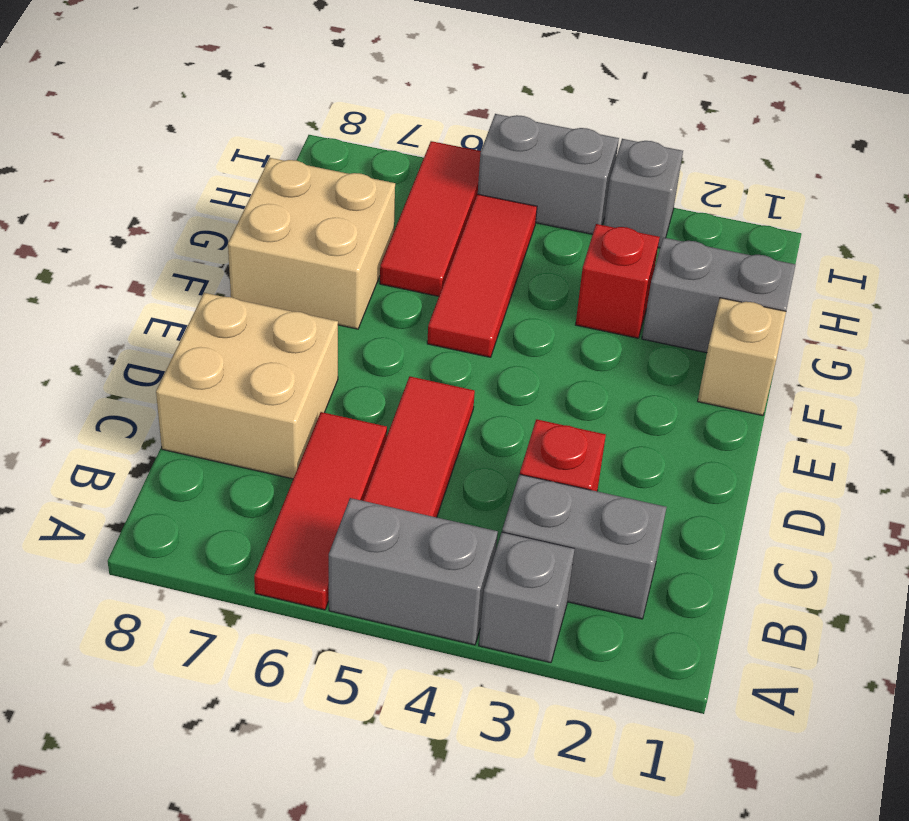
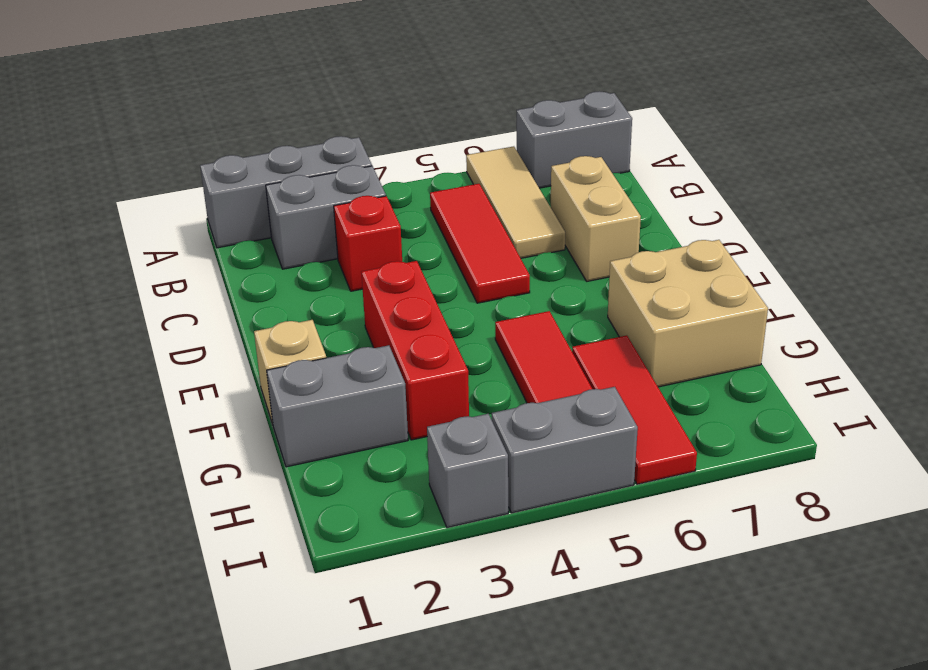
grey brick A3 level 1 -> grey brick A1:A3 level 1
grey brick A4:A5 level 1 -> grey brick A7:A8 level 1
red tile A6:C6 level 1 -> tan tile A6:C6 level 1
tan brick C7:D8 level 1 -> tan brick C7:D7 level 1
red brick G3 level 1 -> red brick E3:G3 level 1

